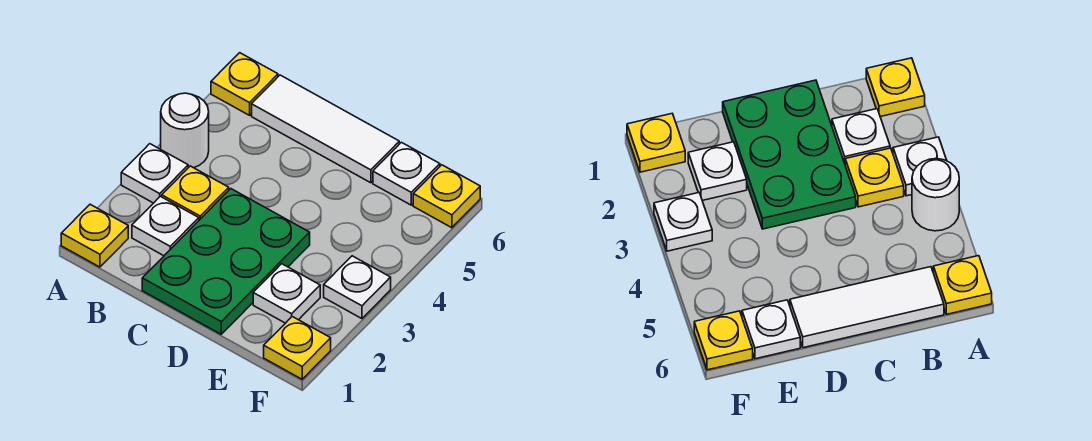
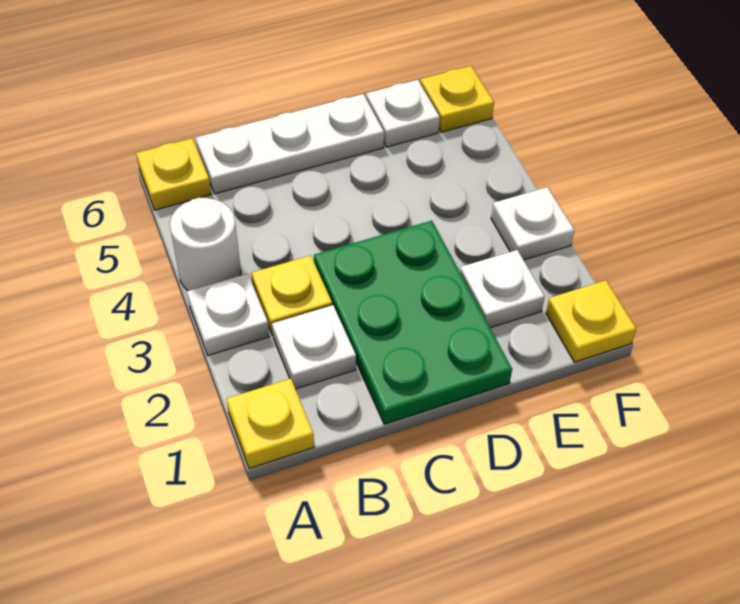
white tile B6:D6 level 1 -> white plate B6:D6 level 1

